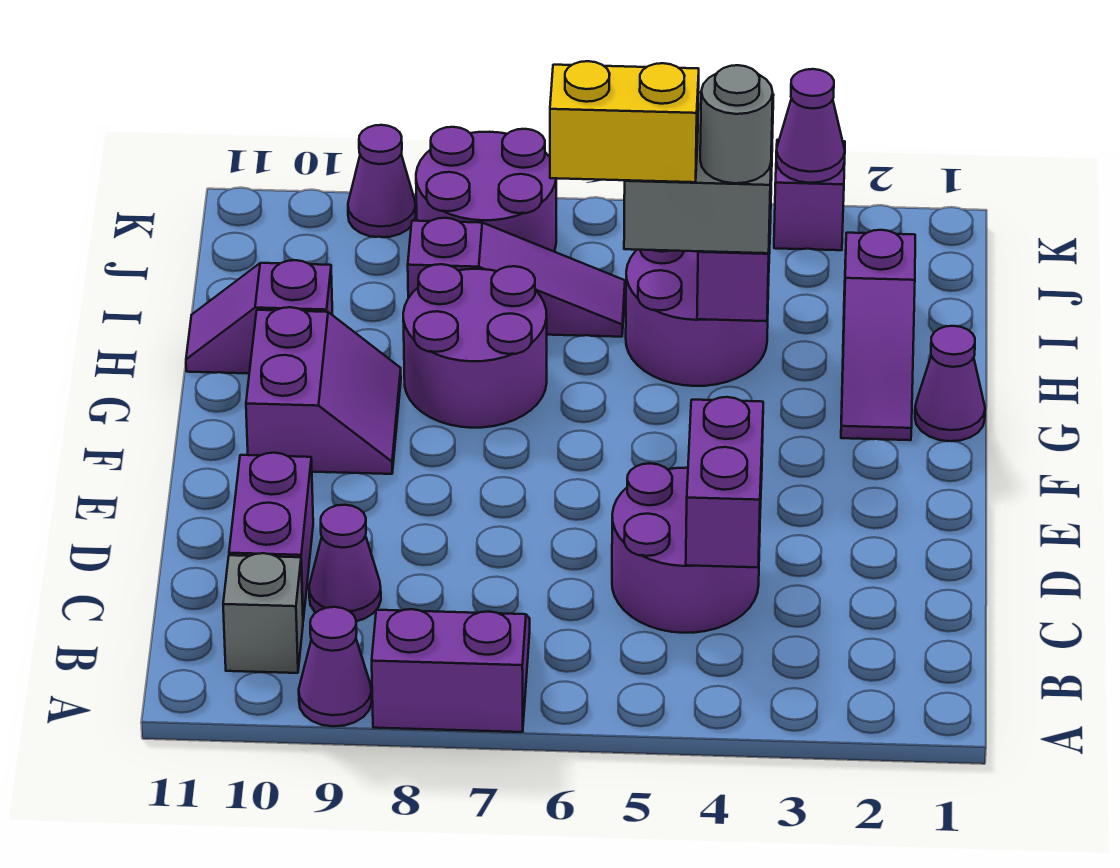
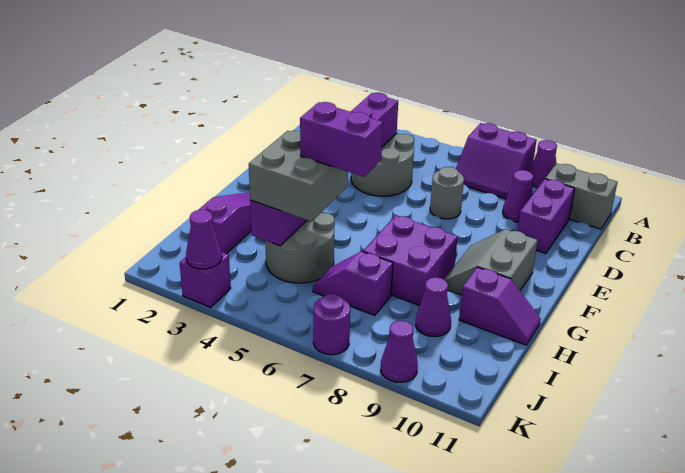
grey brick B10 level 1 -> grey brick B10:B11 level 1
purple round brick C4:D5 level 1 -> grey round brick C4:D5 level 1
purple slope F9:G10 level 1 top 10 -> grey slope F9:G10 level 1 top 10
purple cone G1 level 1 -> purple cone I9 level 1
purple round brick G7:H8 level 1 -> purple brick G7:H8 level 1
purple round brick H4:I5 level 1 -> grey round brick H4:I5 level 1
grey round brick H4 level 4 -> grey round brick D7 level 1
yellow brick H5:H6 level 4 -> purple brick H5:H6 level 4
purple slope I6:I8 level 1 top 8 -> purple slope I6:I7 level 1 top 7
purple round brick J7:K8 level 1 -> purple round brick K7 level 1

